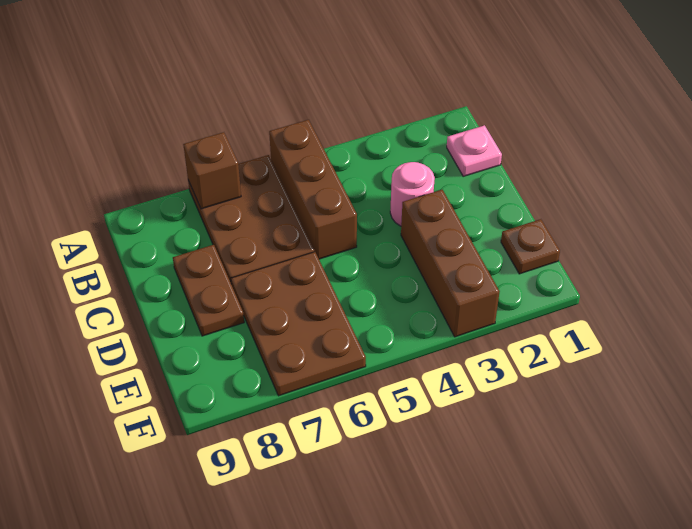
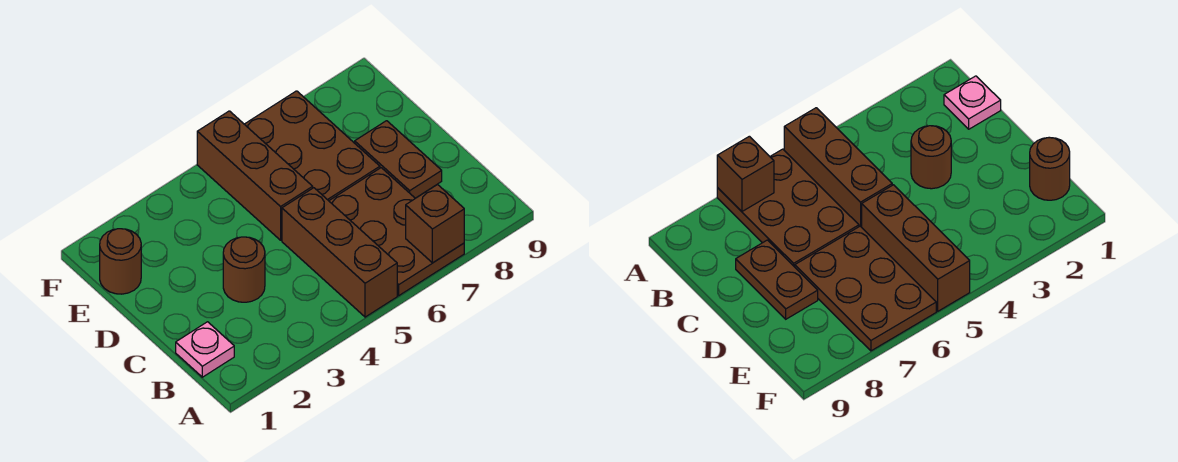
pink round brick C3 level 1 -> brown round brick C3 level 1
brown brick D3:F3 level 1 -> brown brick D5:F5 level 1
brown plate E1 level 1 -> brown round brick E1 level 1

